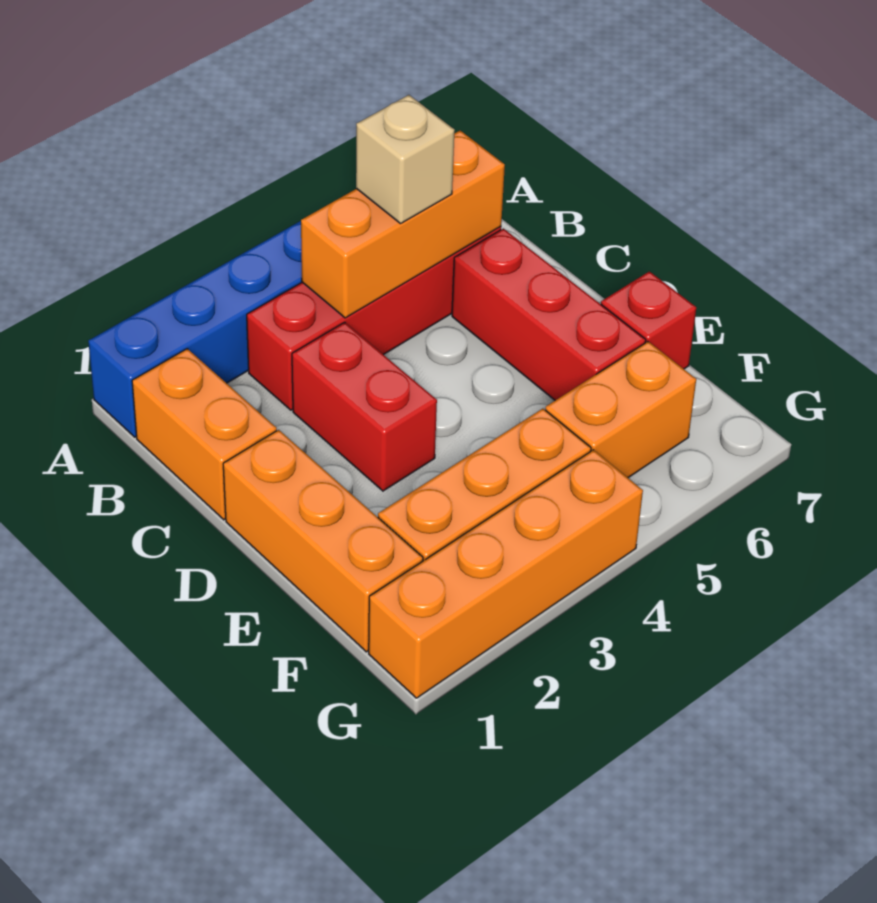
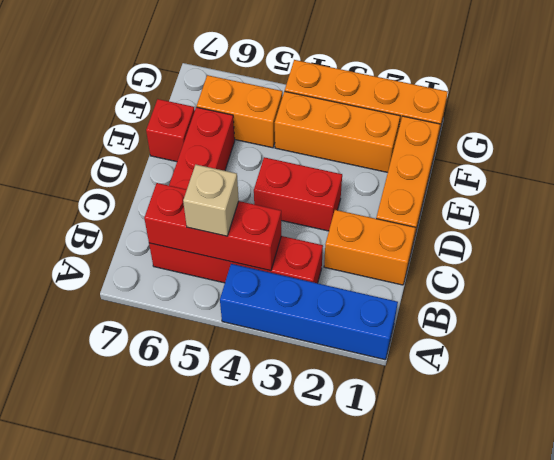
orange brick B1:C1 level 1 -> orange brick C1:C2 level 1
orange brick B4:B6 level 2 -> red brick B4:B6 level 2
red brick C3:D3 level 1 -> red brick D3:D4 level 1

